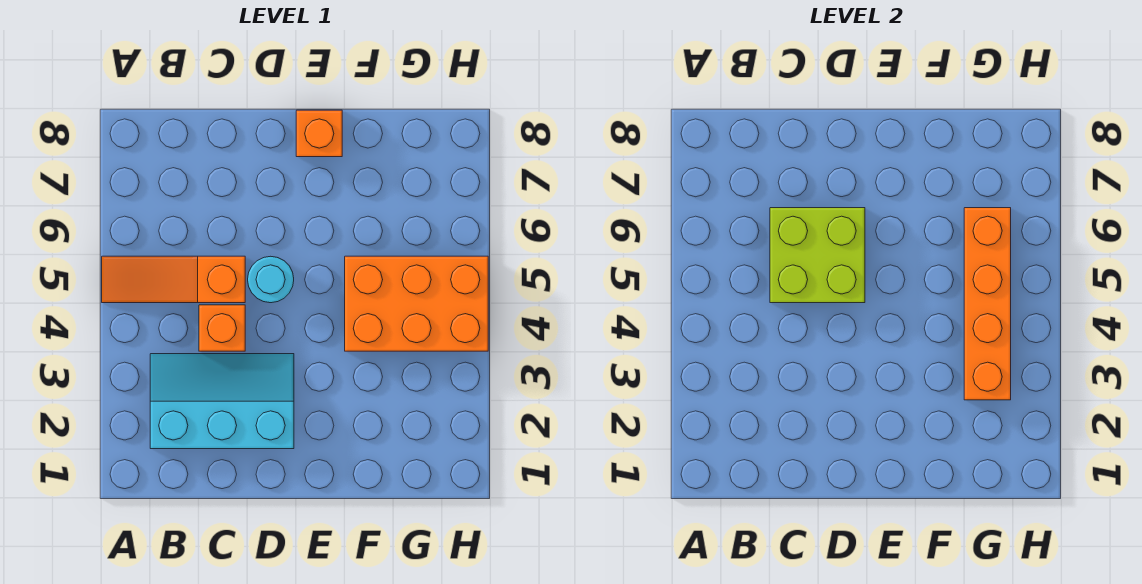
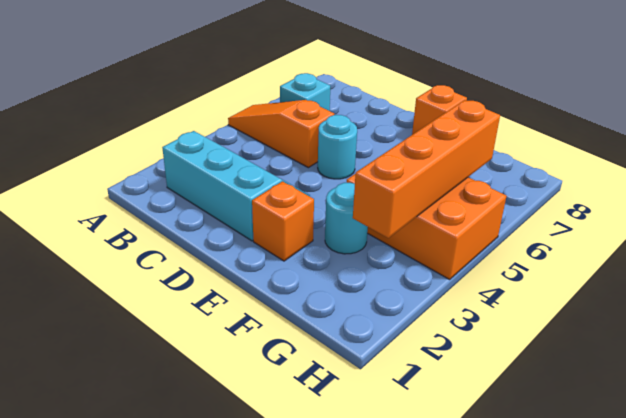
none -> cyan brick B6 level 1
orange brick C4 level 1 -> orange brick E2 level 1
lime brick C5:D6 level 2 -> none
none -> cyan round brick F3 level 1

